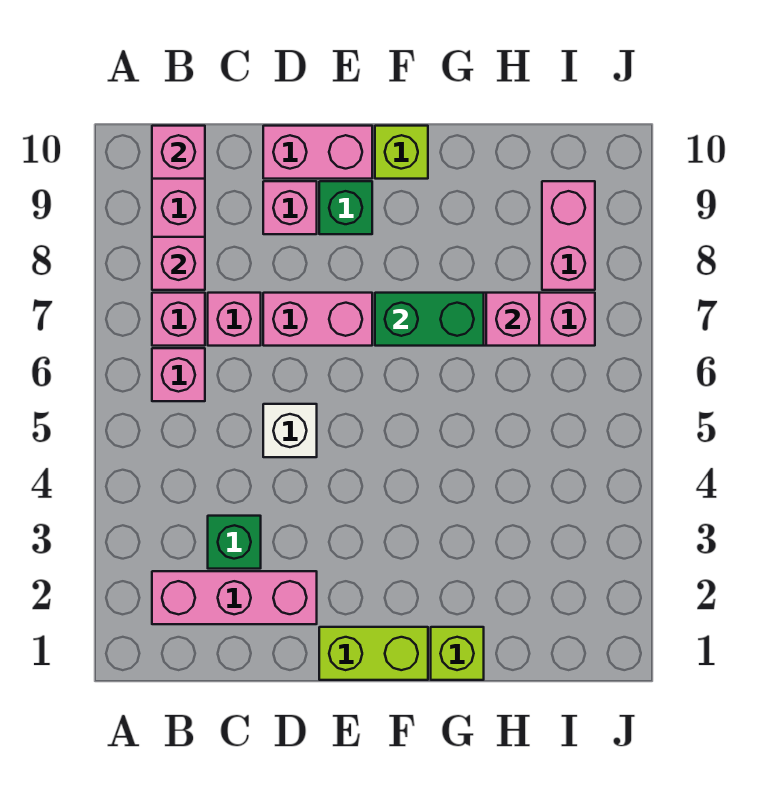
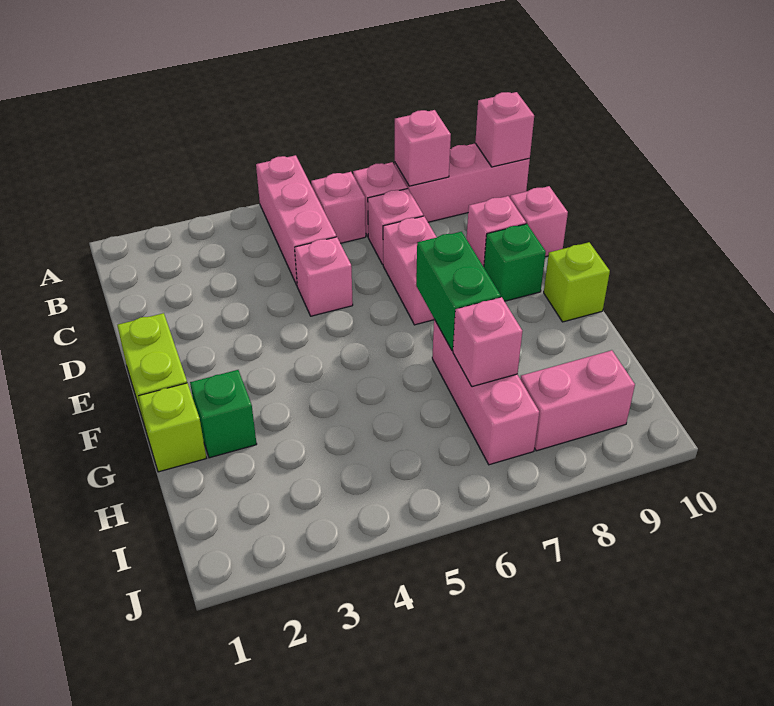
pink brick B2:D2 level 1 -> pink brick A5:C5 level 1
green brick C3 level 1 -> green brick G2 level 1
white brick D5 level 1 -> pink brick D5 level 1
pink brick D10:E10 level 1 -> pink brick D10 level 1

